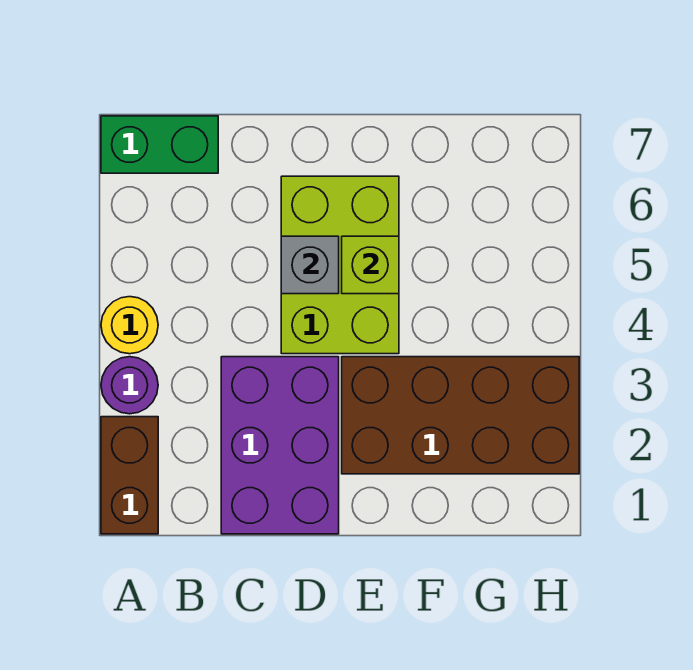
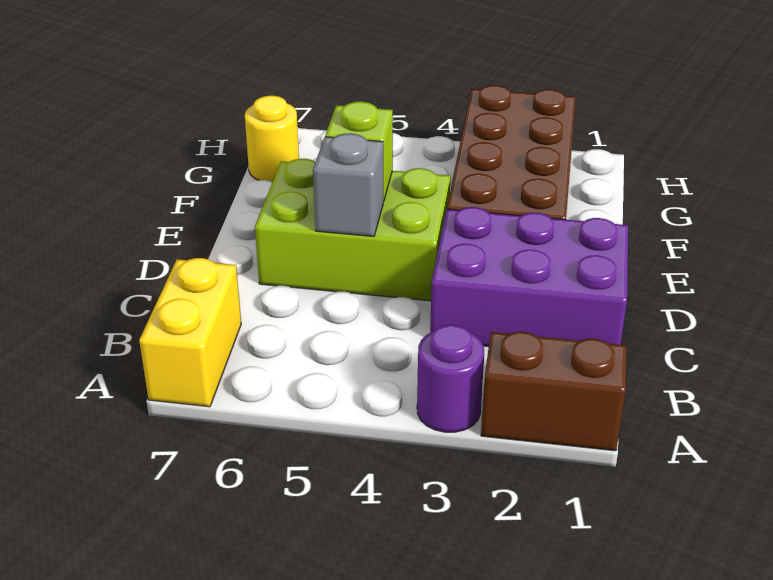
yellow round brick A4 level 1 -> yellow round brick G7 level 1
green brick A7:B7 level 1 -> yellow brick A7:B7 level 1

